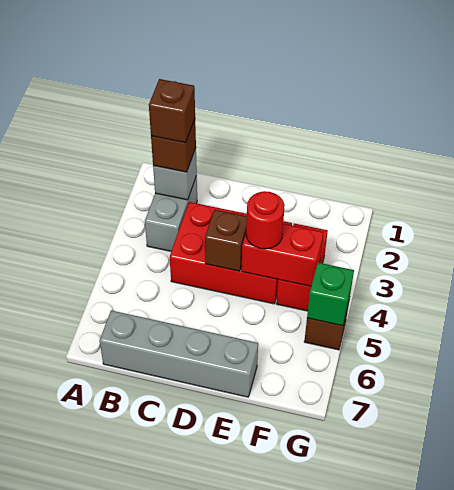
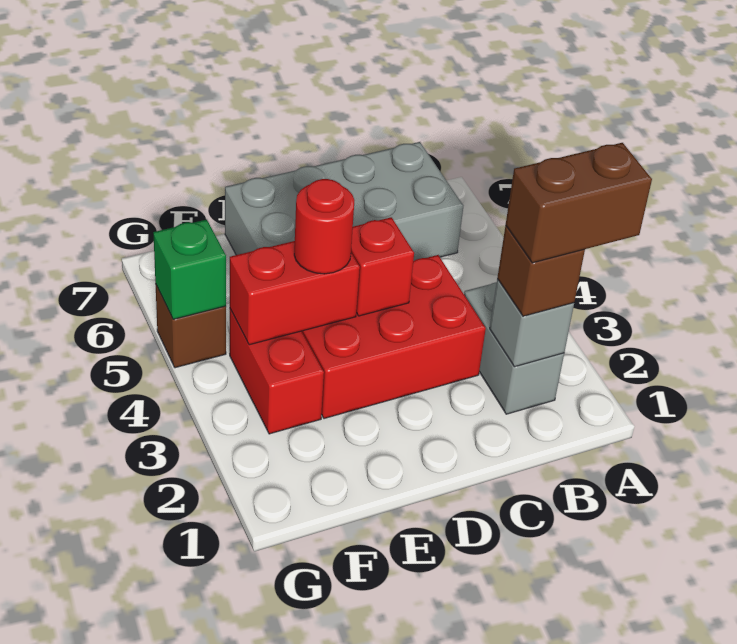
brown brick B2 level 4 -> brown brick A2:B2 level 4
grey brick B7:E7 level 1 -> grey brick B6:E7 level 1
brown brick D4 level 2 -> red brick D4 level 2

